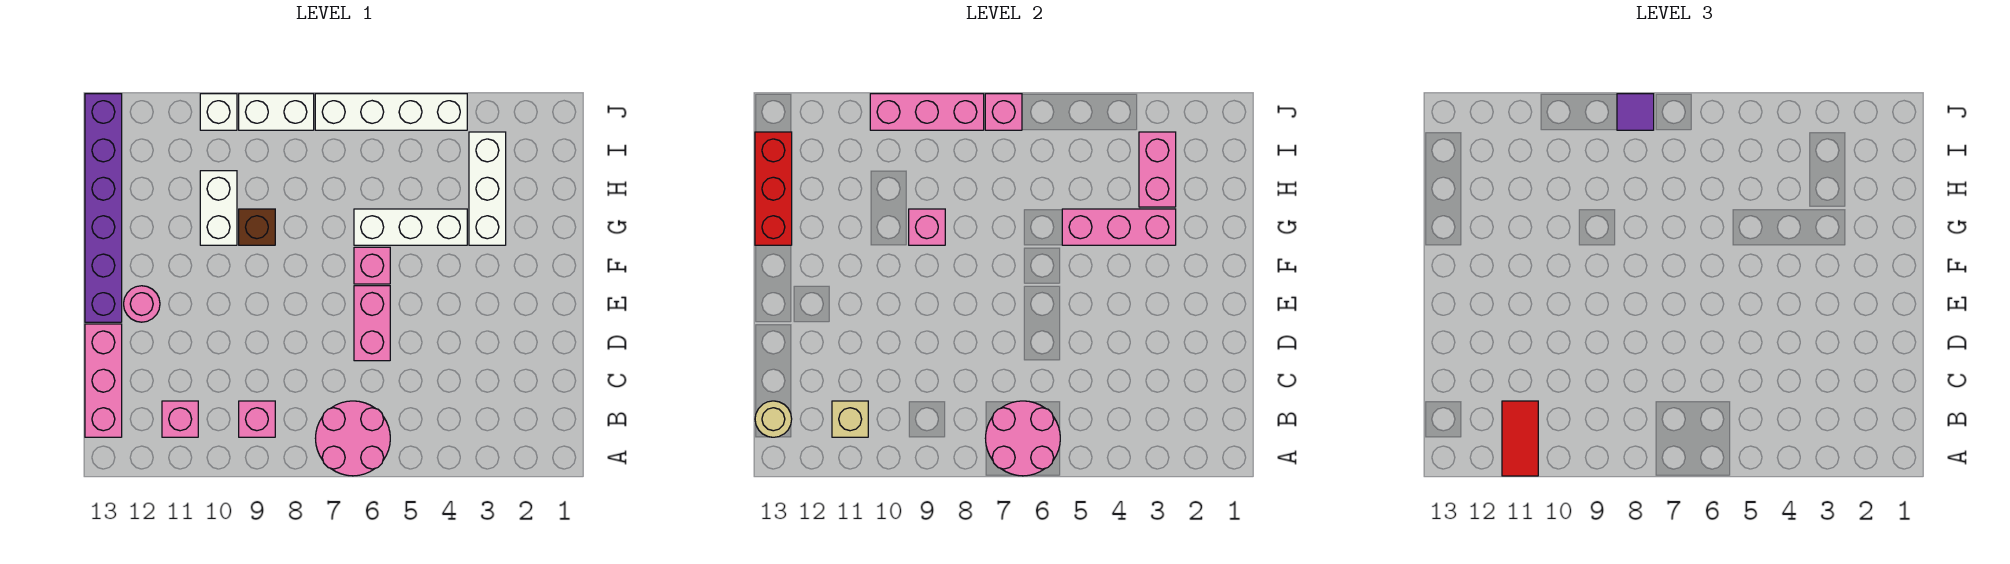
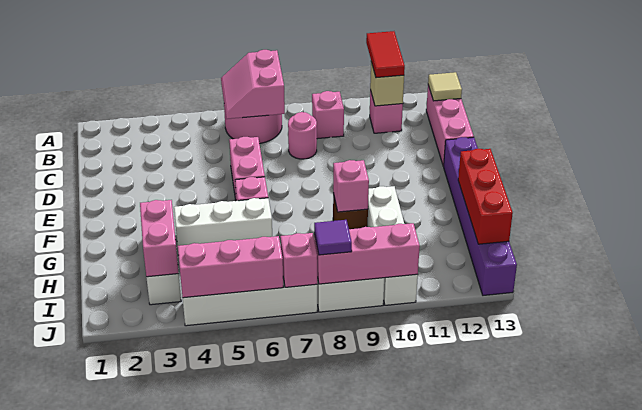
pink round brick A6:B7 level 2 -> pink slope A6:B7 level 2 top 7
tan round brick B13 level 2 -> tan tile B13 level 2
pink round brick E12 level 1 -> pink round brick C8 level 1
pink brick G3:G5 level 2 -> pink brick J4:J6 level 2

